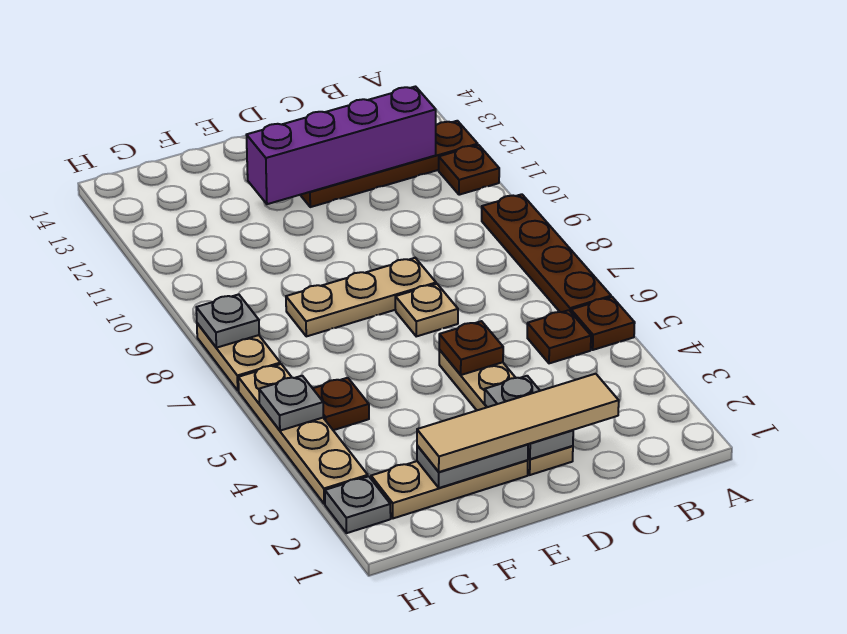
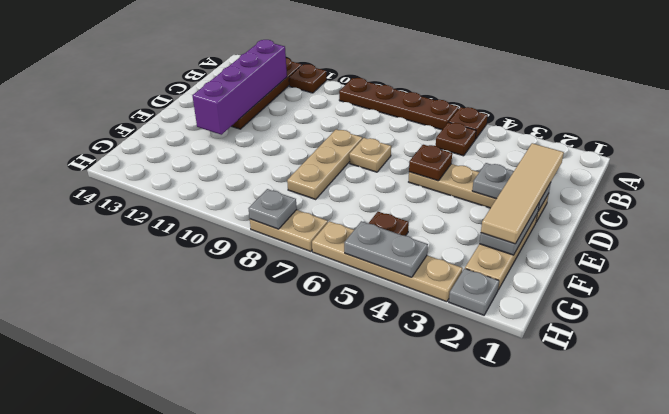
grey plate H5 level 2 -> grey plate H4:H5 level 2

